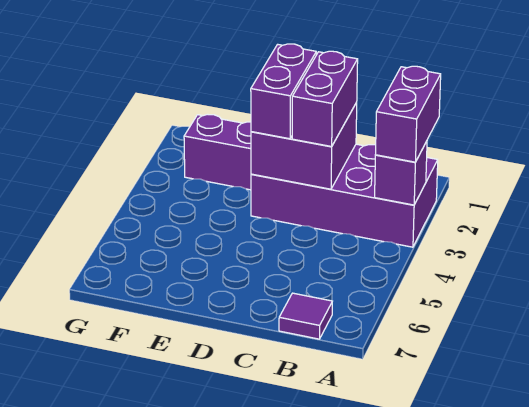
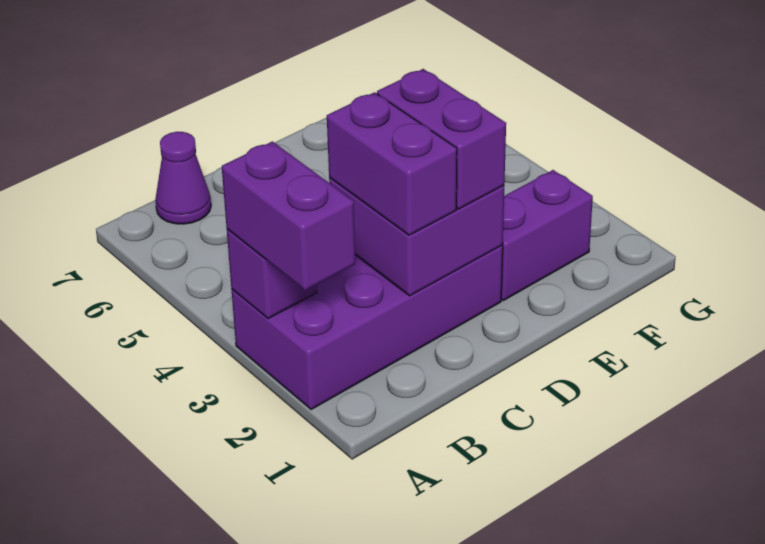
purple tile B7 level 1 -> purple cone B7 level 1

